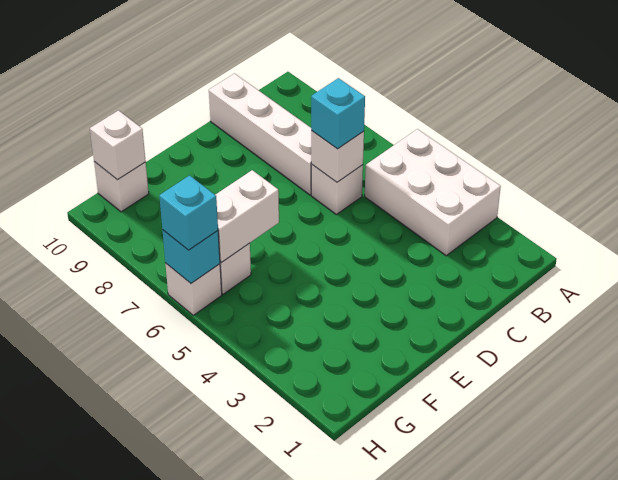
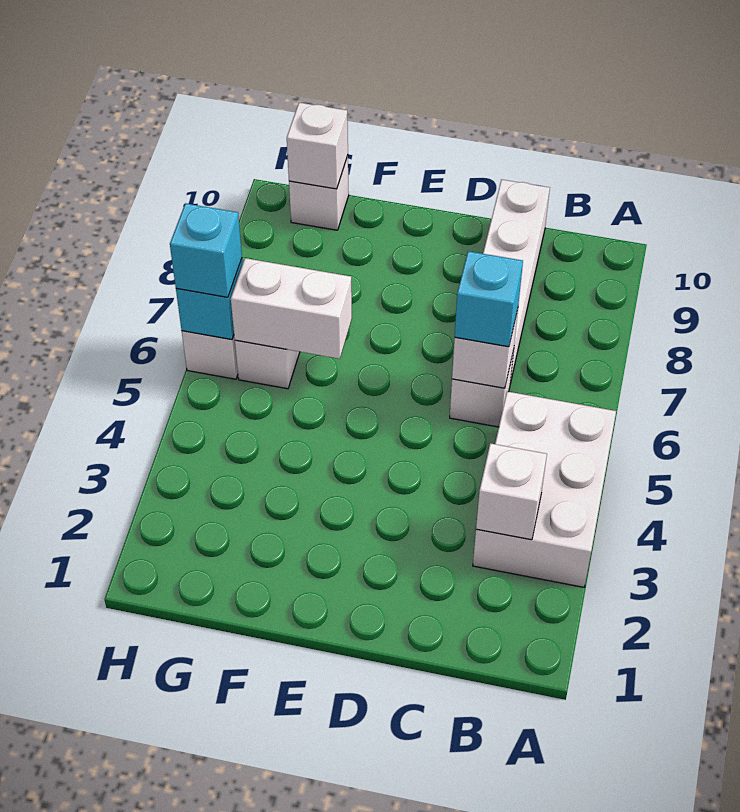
none -> white brick B3 level 2

